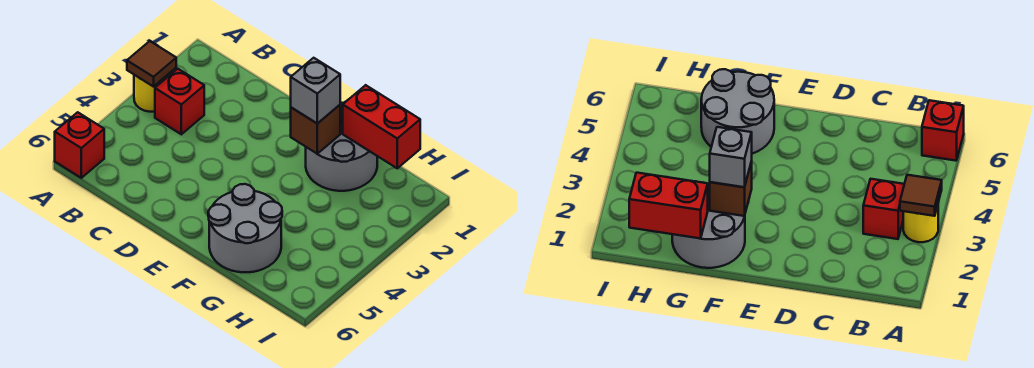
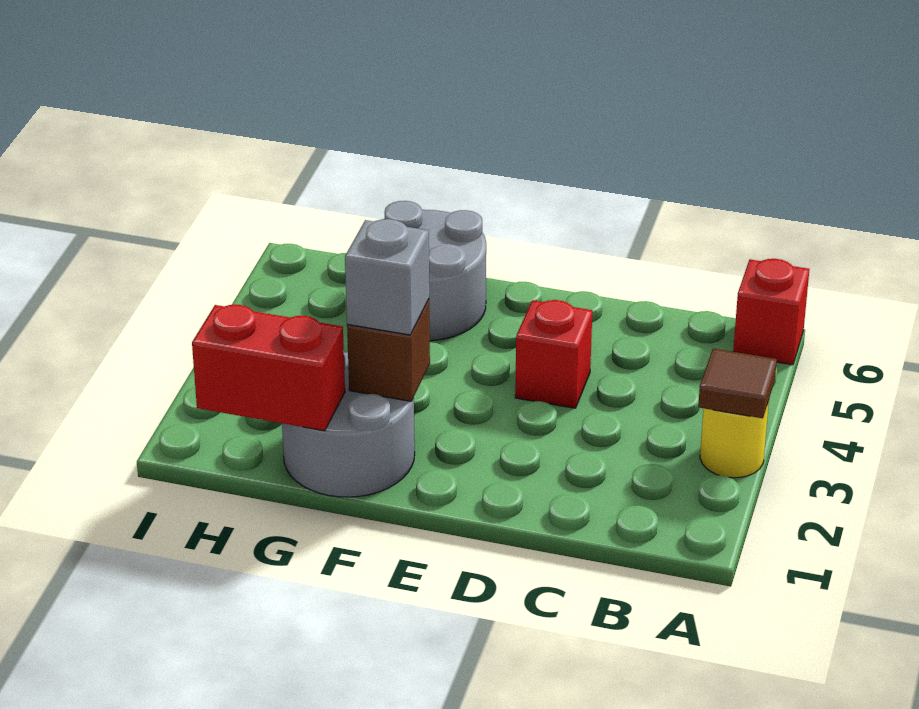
red brick B3 level 1 -> red brick D4 level 1

